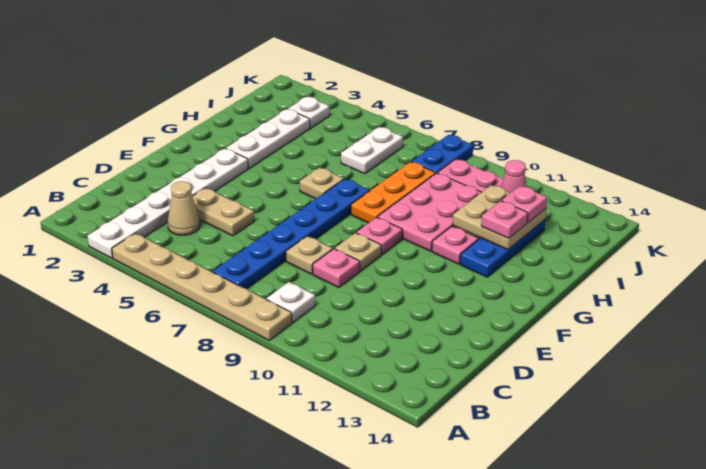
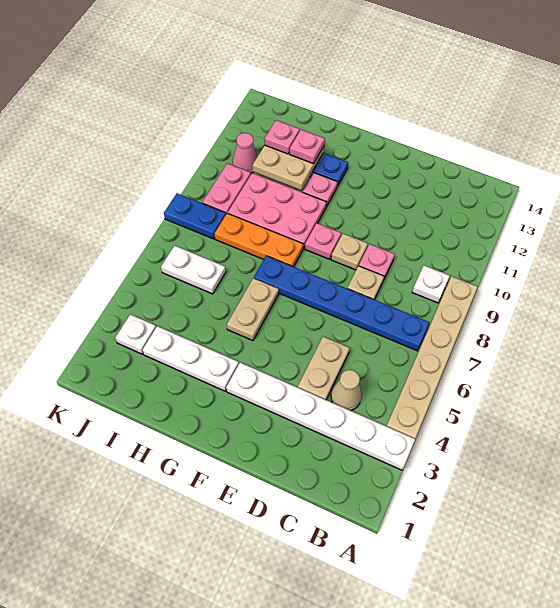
tan plate G6 level 1 -> tan plate G5:G6 level 1

